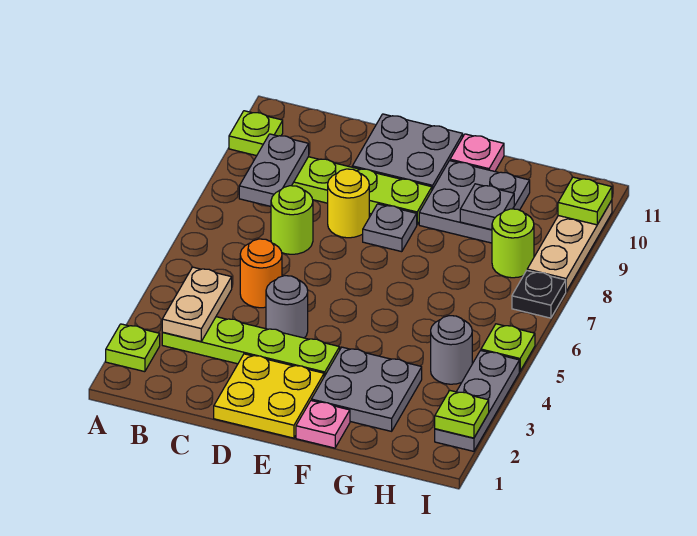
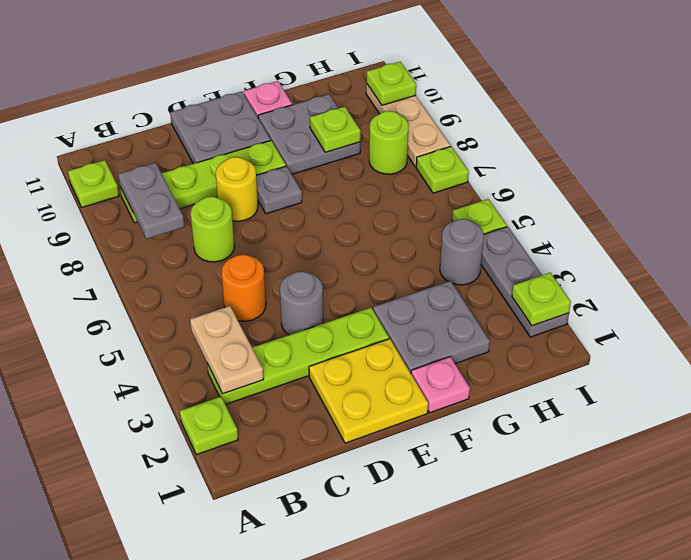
grey plate G9 level 2 -> lime plate G9 level 2
black plate I7 level 1 -> lime plate I7 level 1

